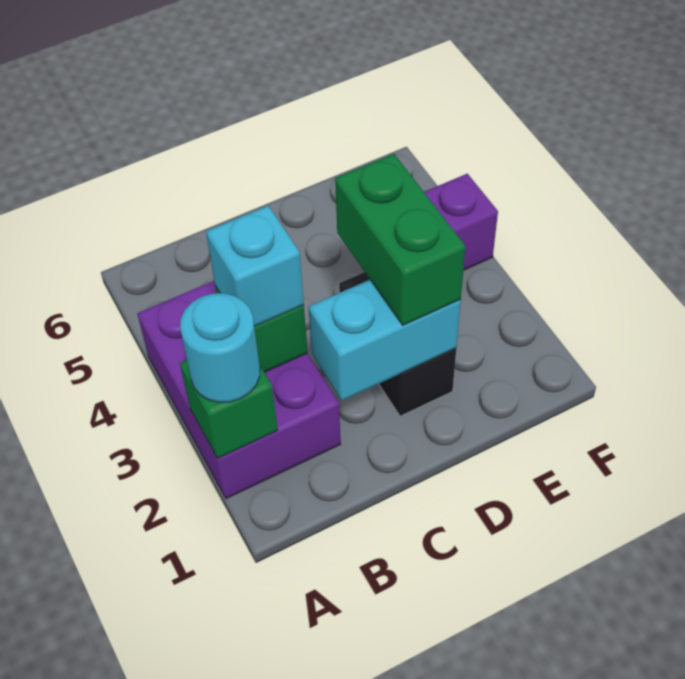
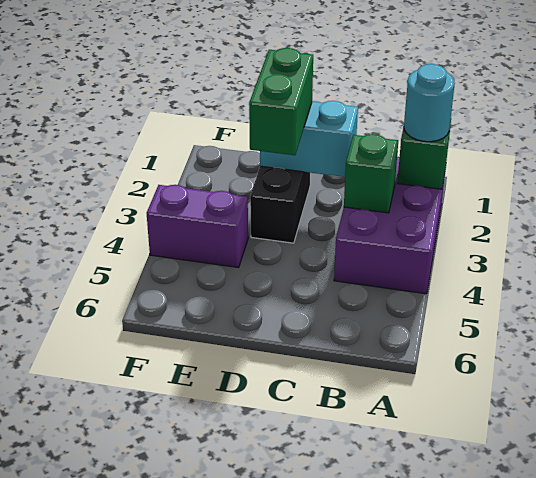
cyan brick B3 level 3 -> none

